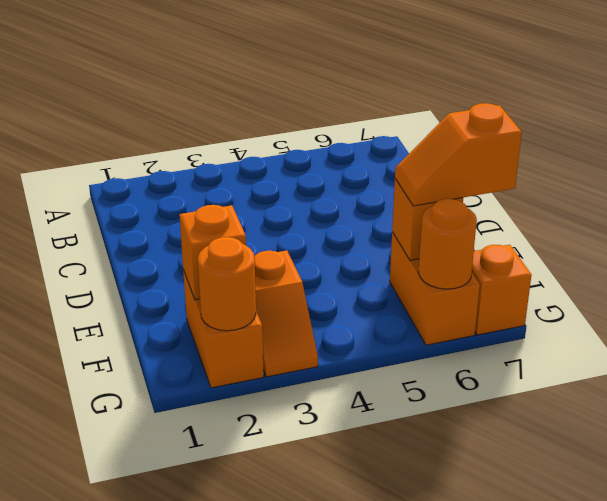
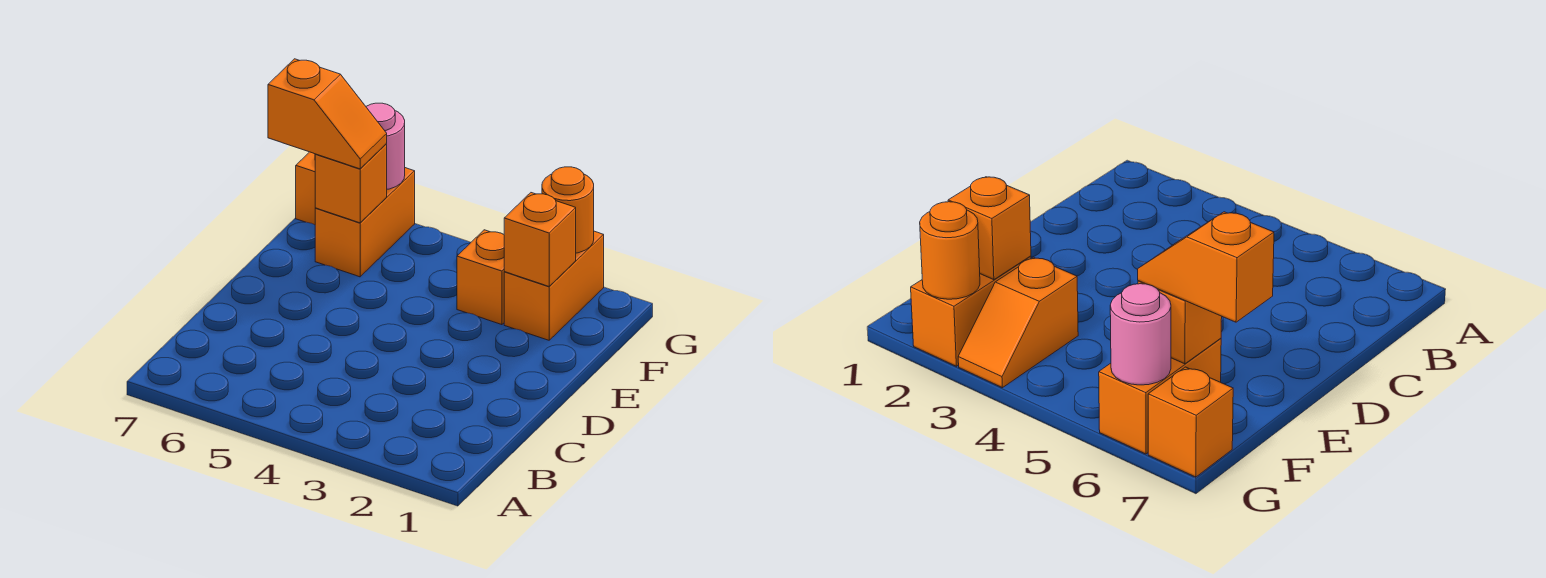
orange round brick G6 level 2 -> pink round brick G6 level 2

